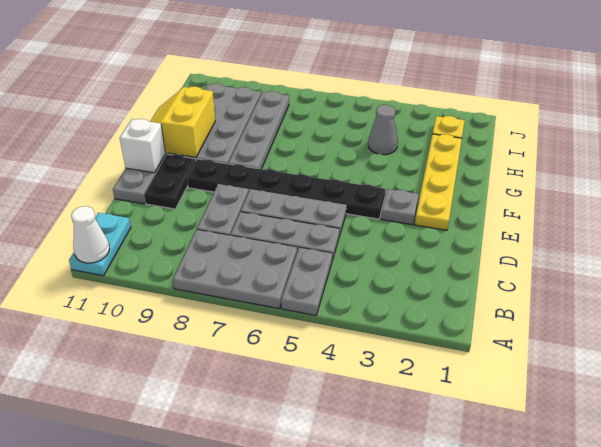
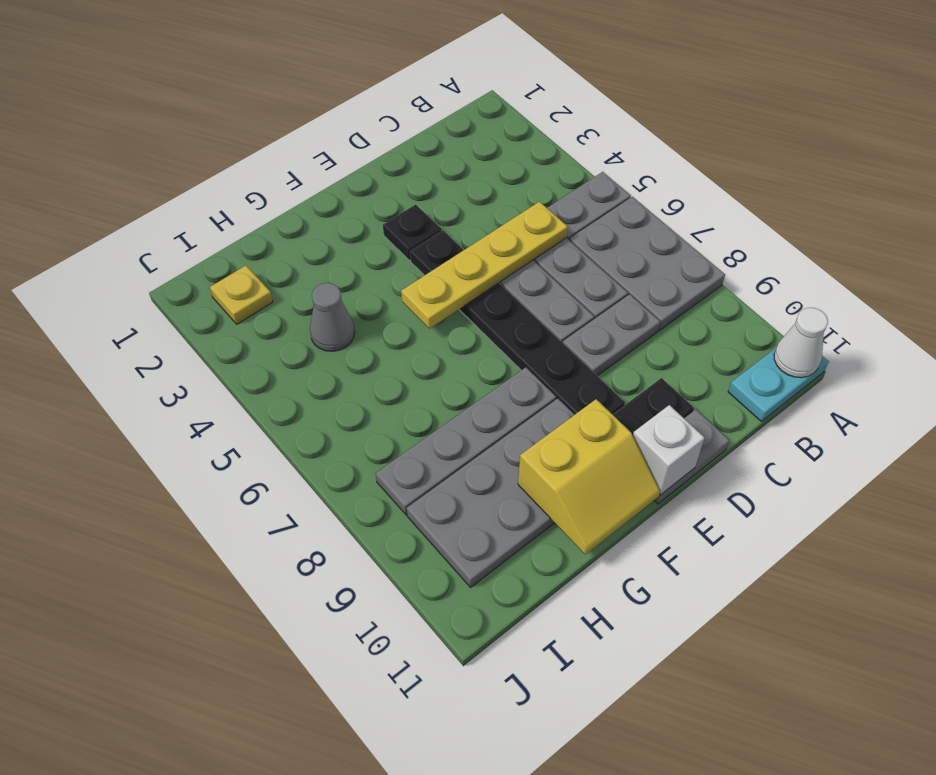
yellow plate E2:H2 level 1 -> yellow plate C5:F5 level 2
grey plate E3 level 1 -> black plate E3 level 1

